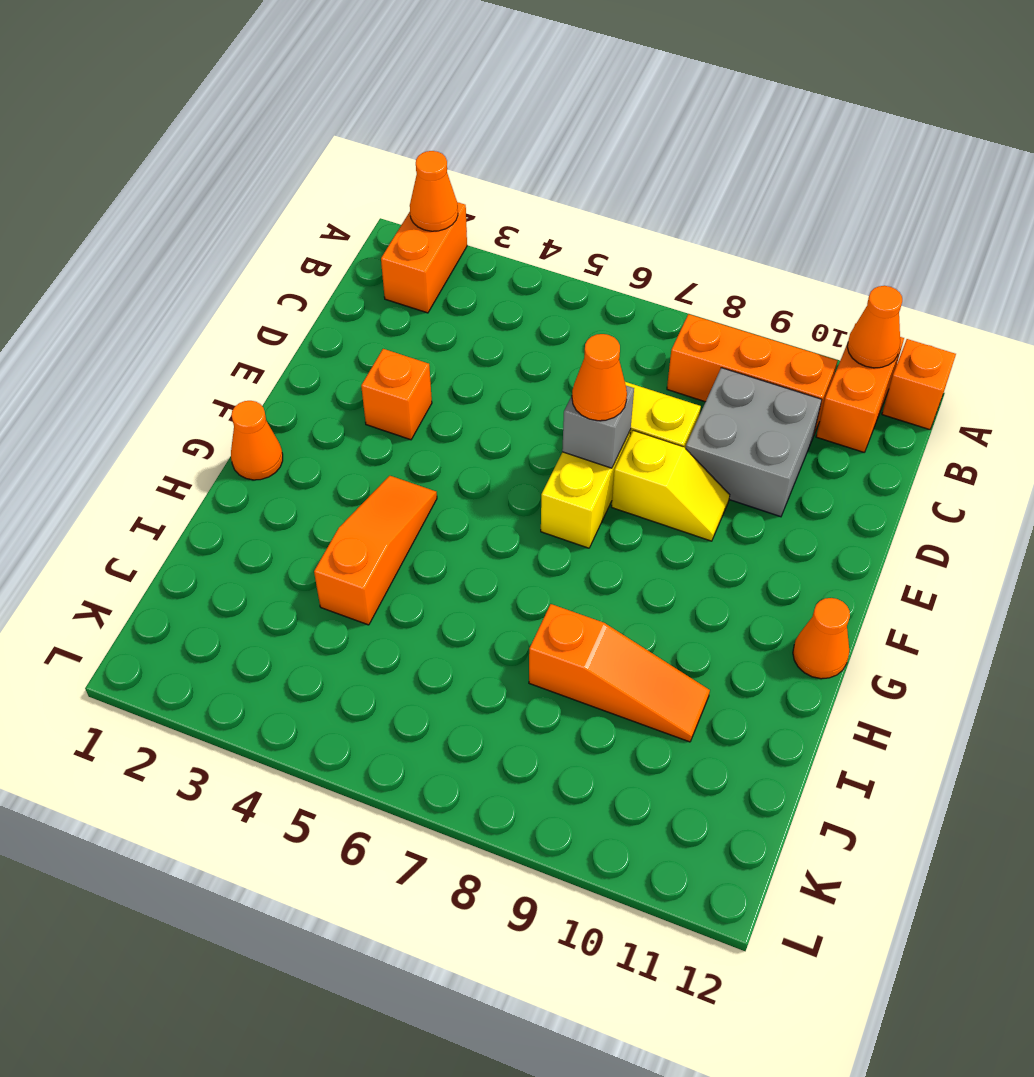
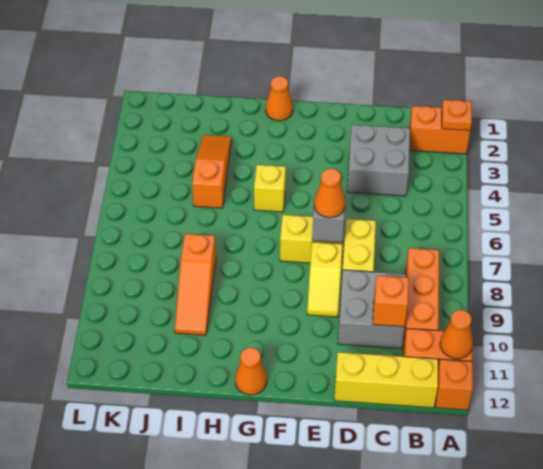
orange cone A2 level 2 -> orange plate A2 level 2
none -> yellow brick B12:D12 level 1
none -> grey brick C3:D4 level 1
orange brick E3 level 1 -> orange brick C10 level 2
orange slope G4:I4 level 1 top I -> orange slope I3:I5 level 1 top 5
none -> yellow brick G5 level 1

